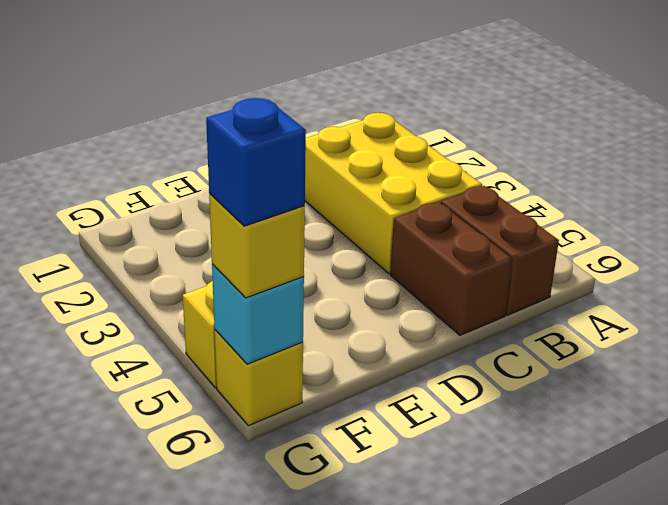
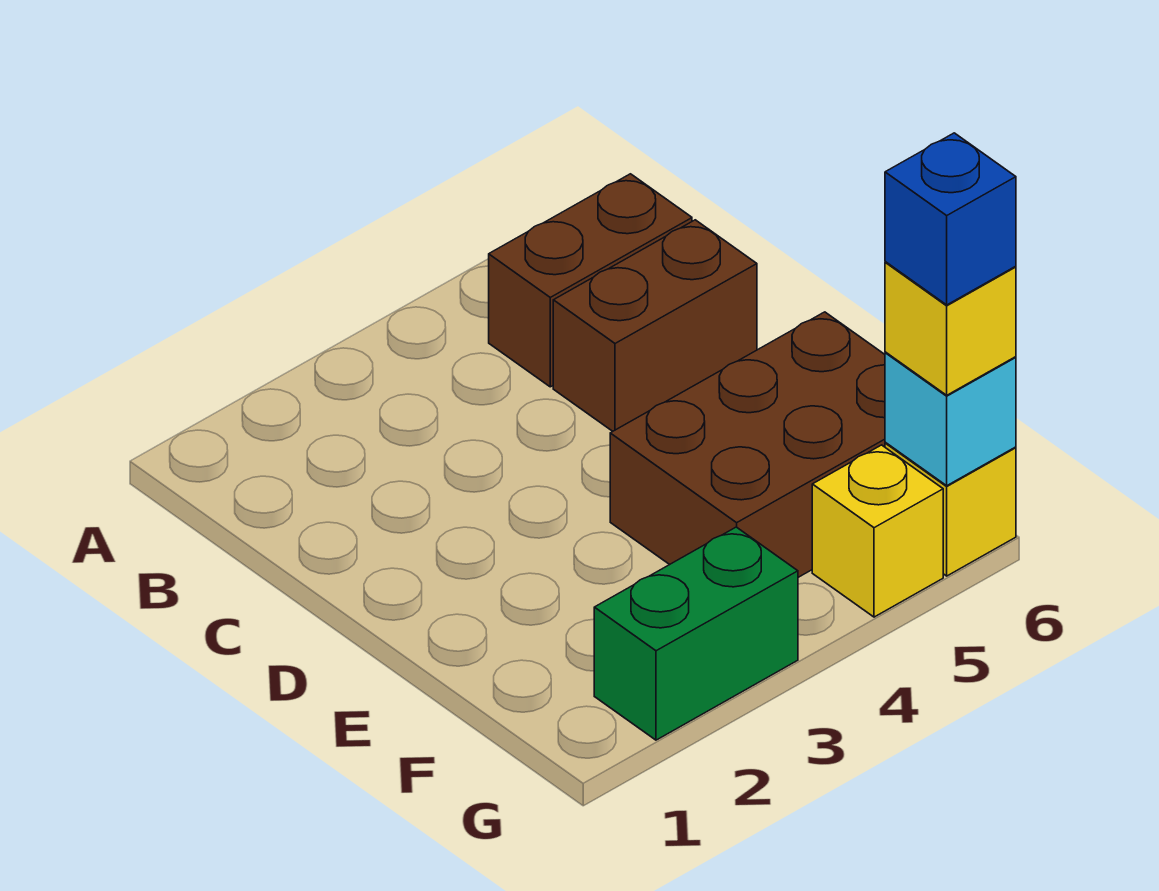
yellow brick B2:C4 level 1 -> none
none -> brown brick E4:F6 level 1
none -> green brick G2:G3 level 1

